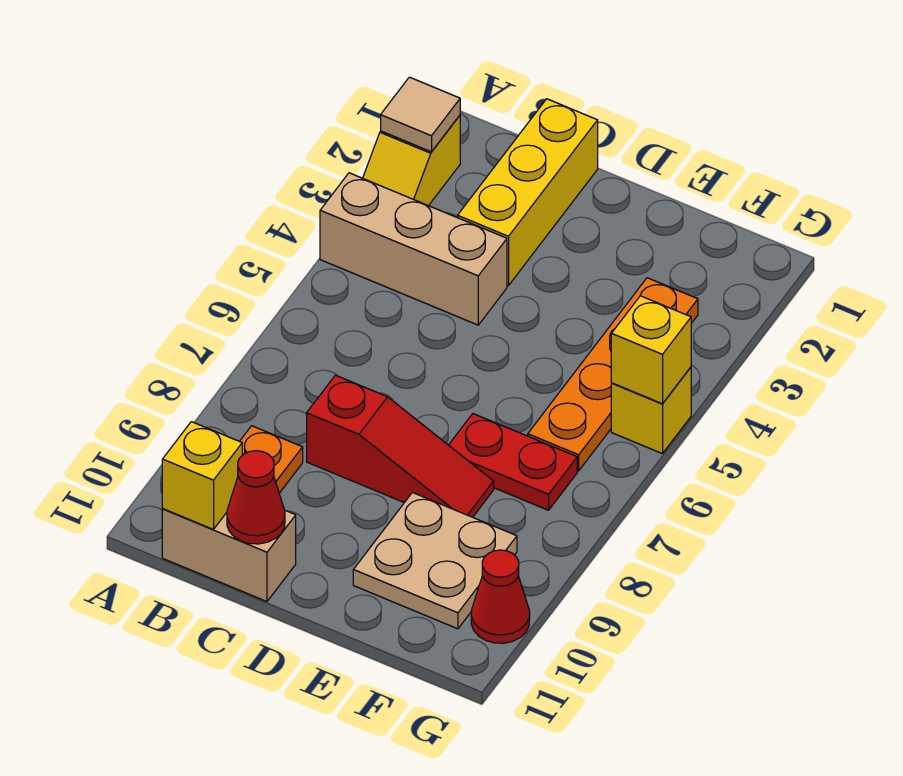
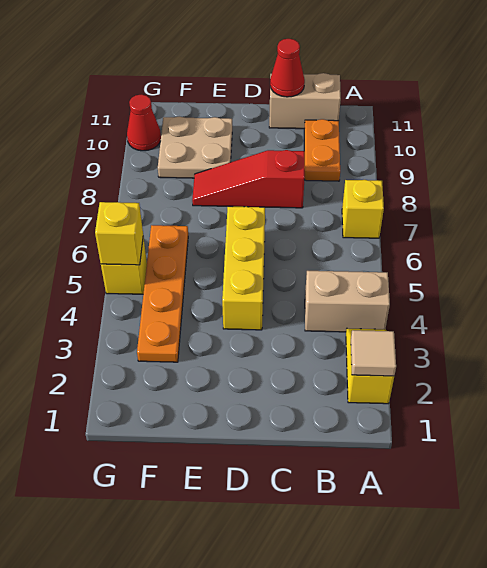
tan brick A4:C4 level 1 -> tan brick A4:B4 level 1
yellow brick B11 level 2 -> yellow brick A7 level 1
yellow brick C1:C3 level 1 -> yellow brick D4:D6 level 1
red plate E7:F7 level 1 -> none

